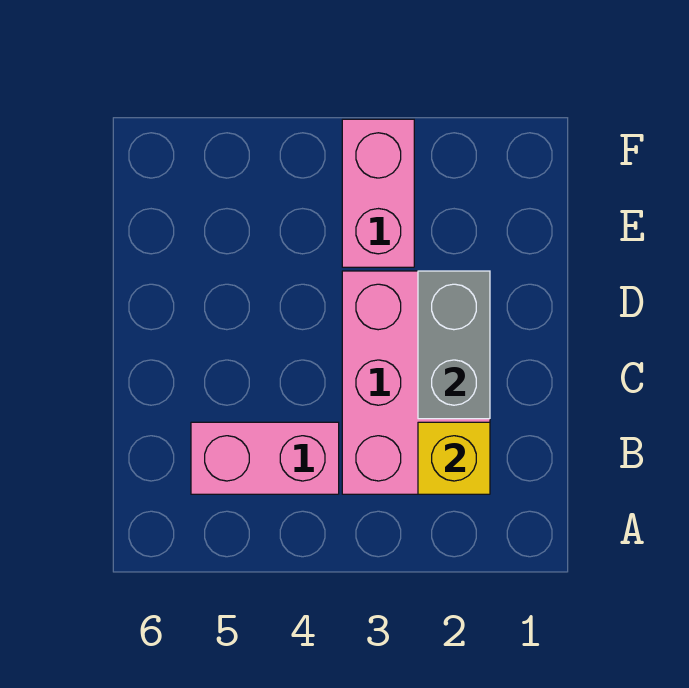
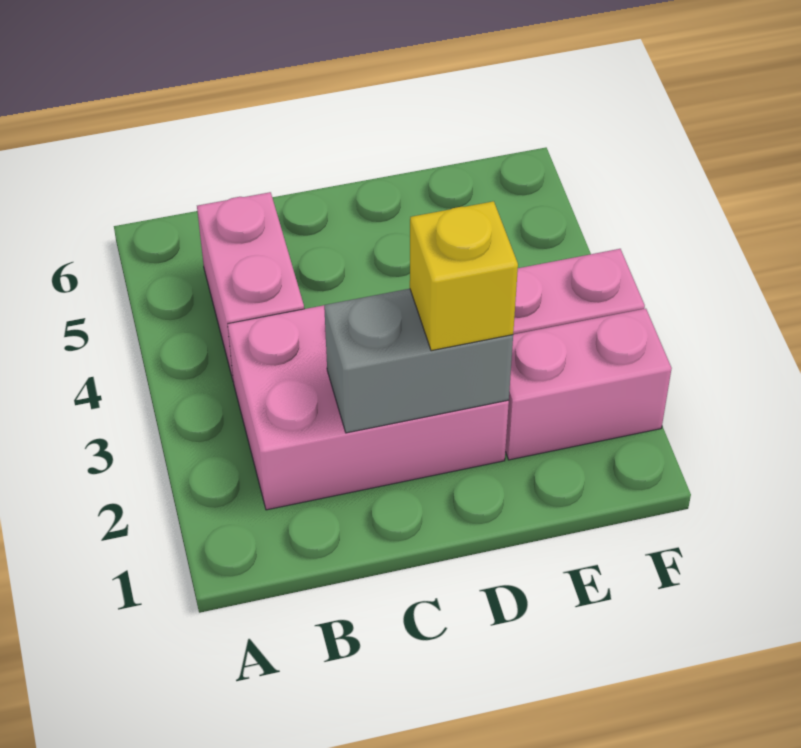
yellow brick B2 level 2 -> yellow brick D2 level 3
none -> pink brick E2:F2 level 1

